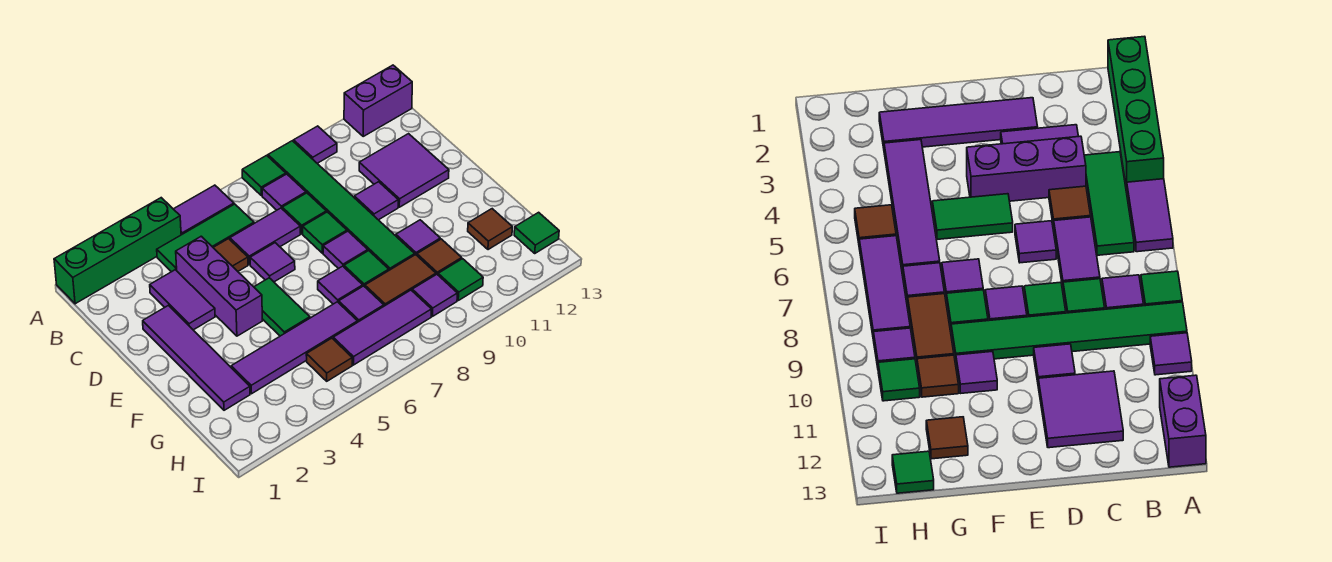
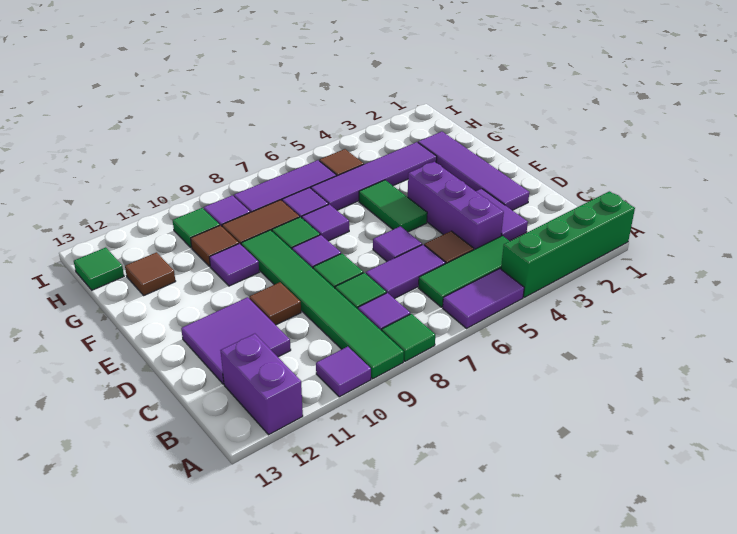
purple brick A12:A13 level 1 -> purple brick A12:B12 level 1
purple tile D10 level 1 -> brown tile D10 level 1

